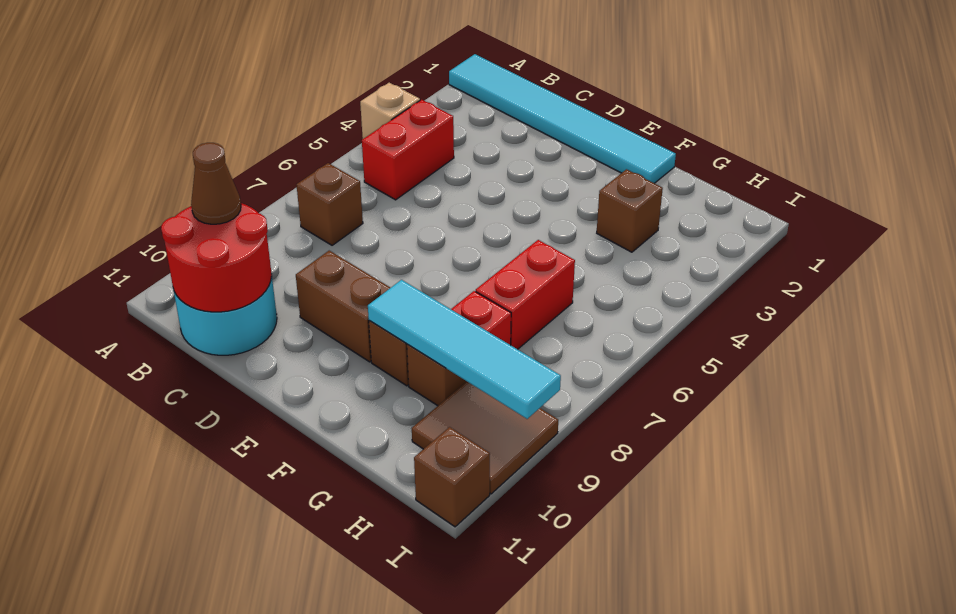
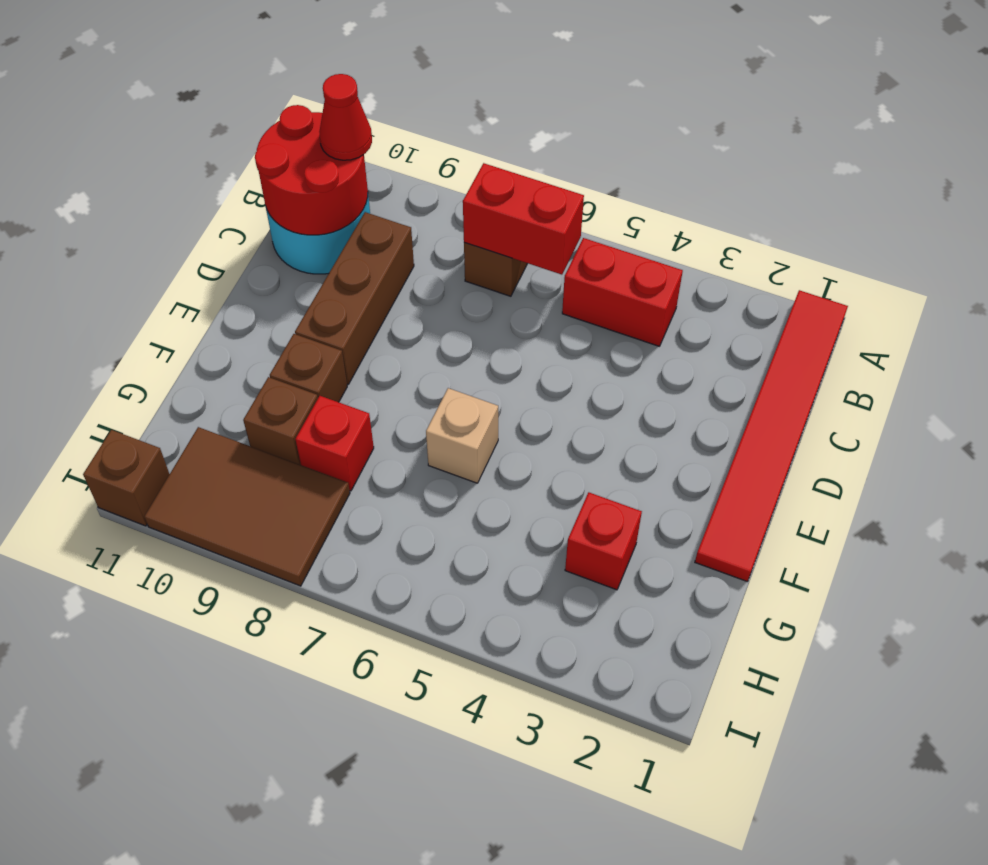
cyan tile A1:F1 level 1 -> red tile A1:F1 level 1
tan brick A4 level 1 -> tan brick F6 level 1
brown cone B10 level 3 -> red cone B10 level 3
brown brick D9:E9 level 1 -> brown brick C9:E9 level 1
cyan tile F9:I9 level 2 -> none
brown brick G3 level 1 -> red brick G3 level 1
red brick G6:G7 level 1 -> red brick B6:B7 level 2
brown tile H9:I10 level 1 -> brown tile H8:I10 level 1

